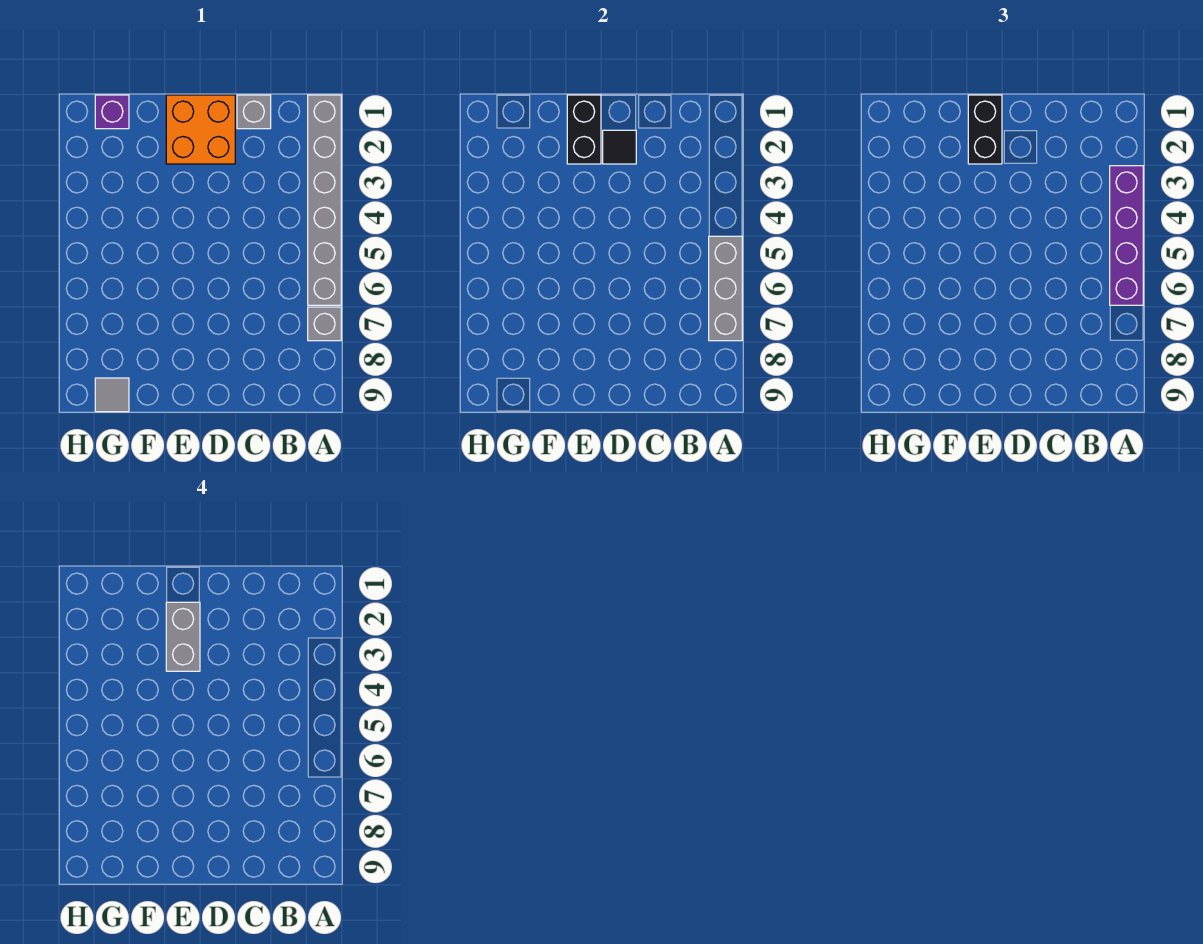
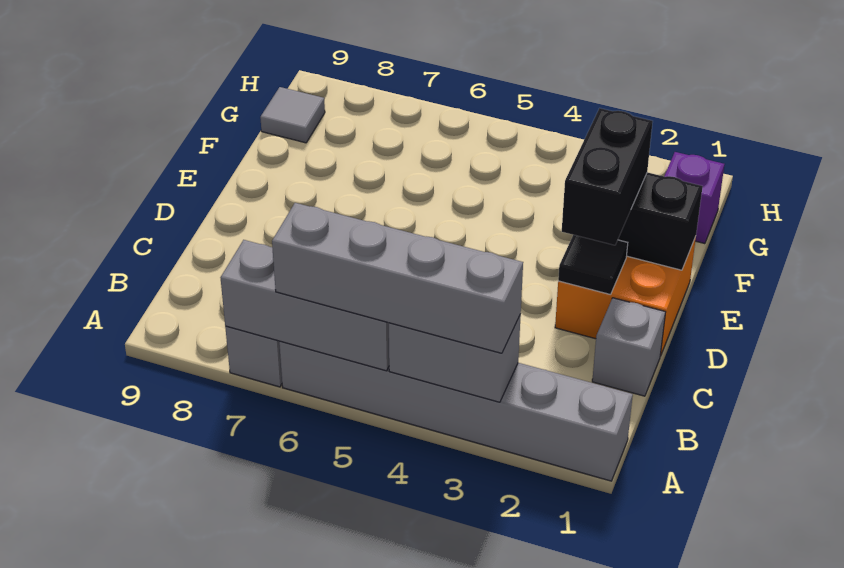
purple brick A3:A6 level 3 -> grey brick A3:A6 level 3
black brick E1:E2 level 3 -> black brick D2:E2 level 3
grey brick E2:E3 level 4 -> grey brick A3:A4 level 2

